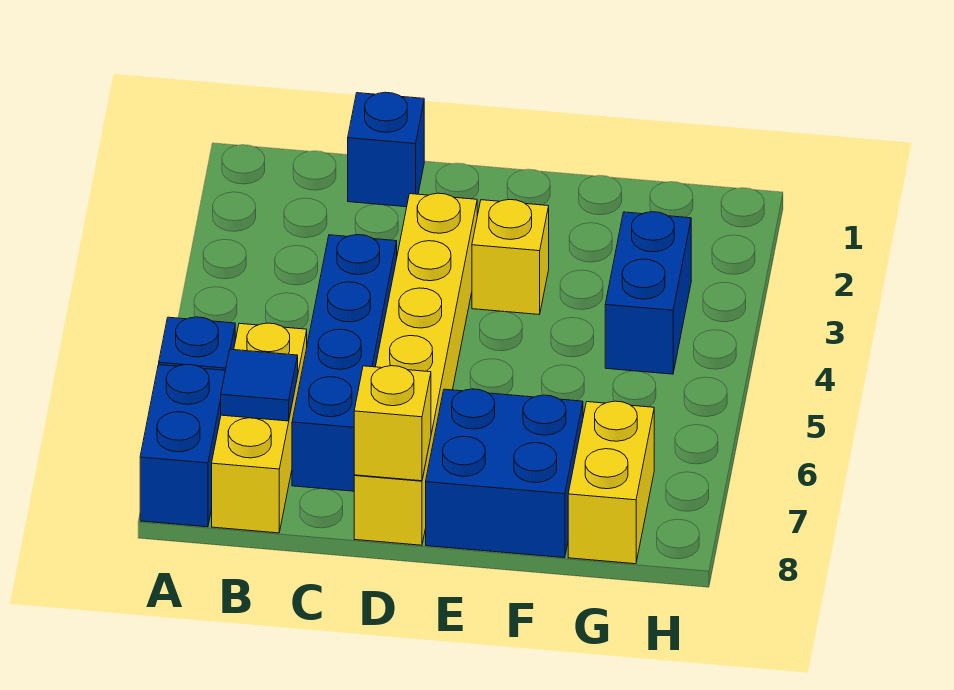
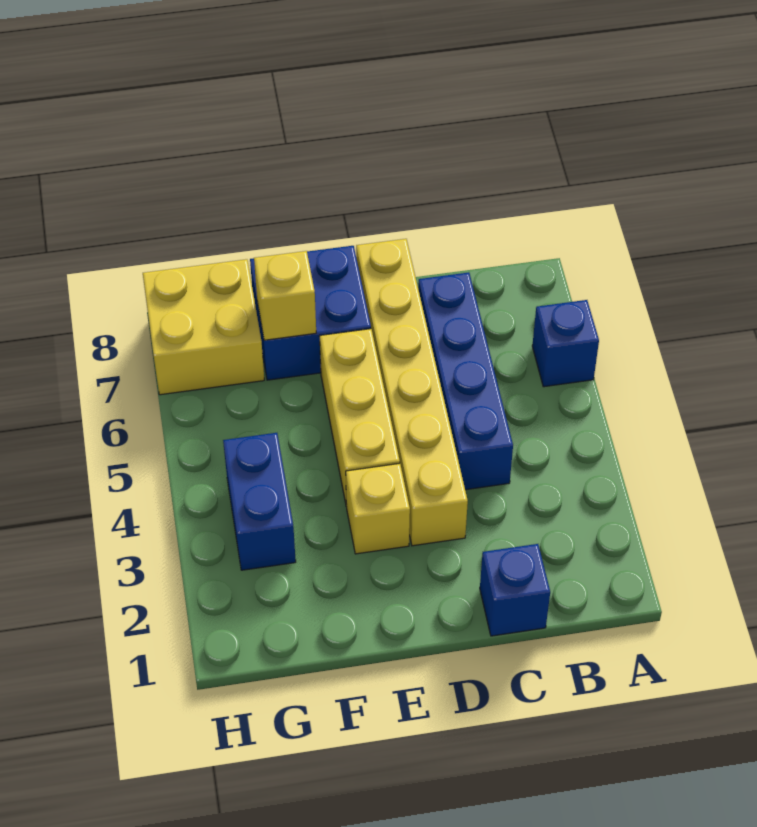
blue brick A7:A8 level 1 -> none
yellow brick B6:B8 level 1 -> yellow brick E4:E6 level 1
blue tile B7 level 2 -> none
yellow brick D8 level 2 -> yellow brick F7 level 2
yellow brick G7:G8 level 1 -> yellow brick G7:H8 level 1

